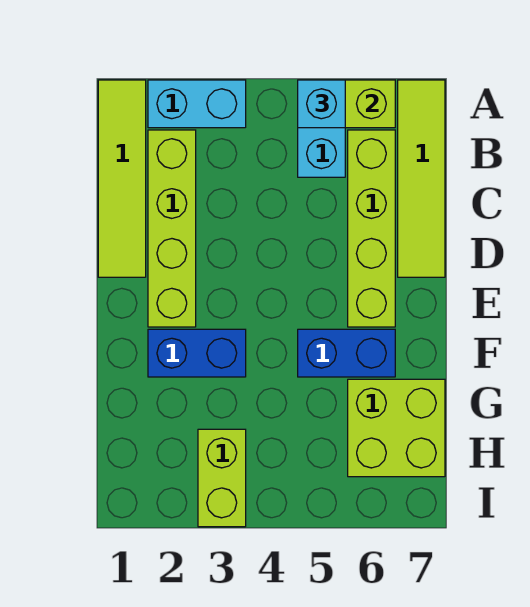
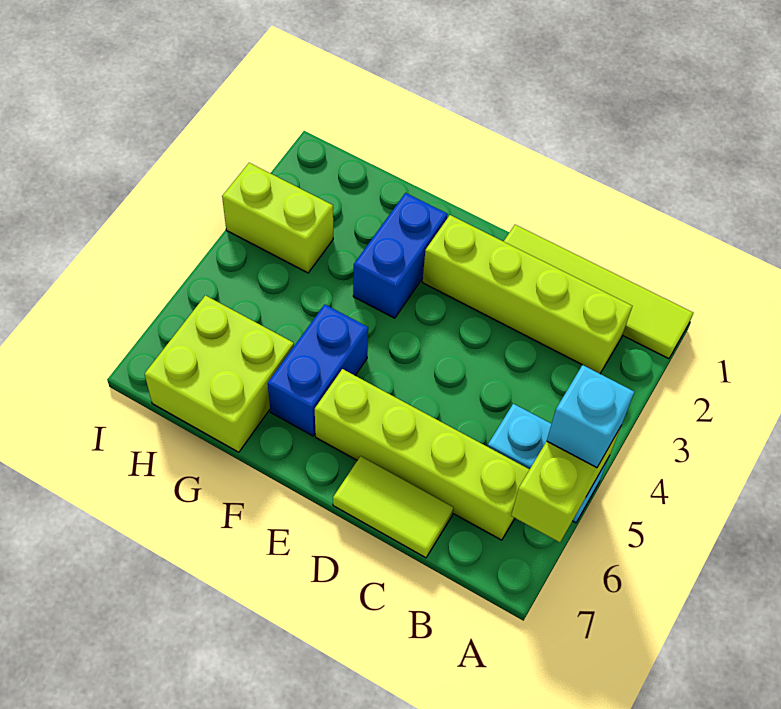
cyan brick A2:A3 level 1 -> none
lime tile A7:D7 level 1 -> lime tile C7:D7 level 1

